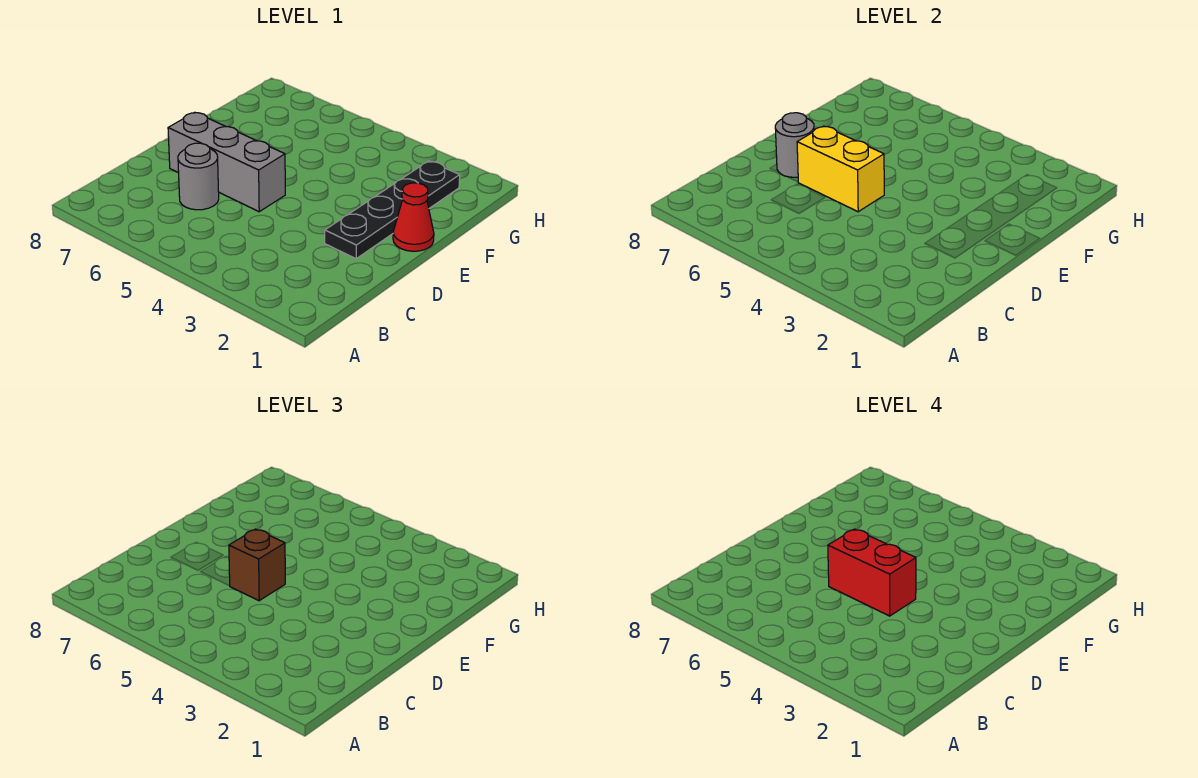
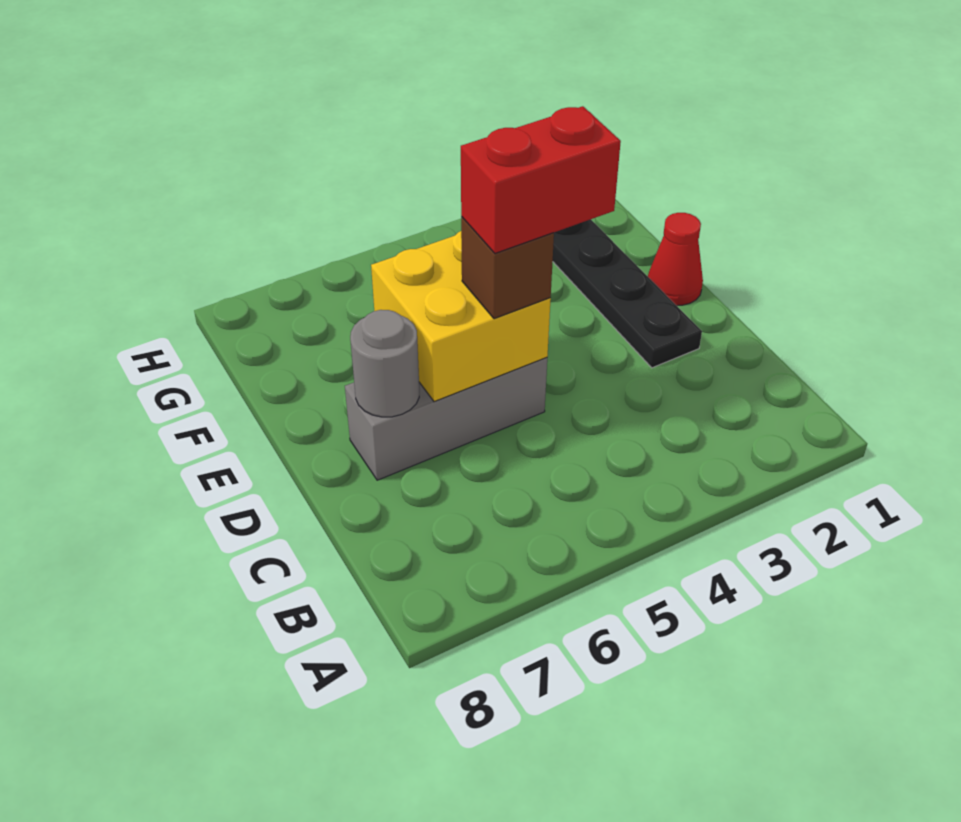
grey round brick C6 level 1 -> none
yellow brick D5:D6 level 2 -> yellow brick D5:E6 level 2

